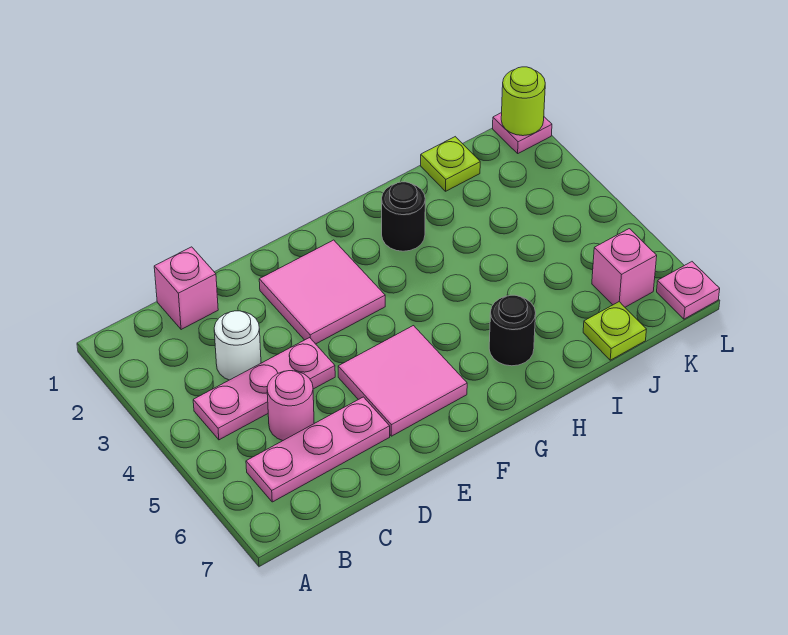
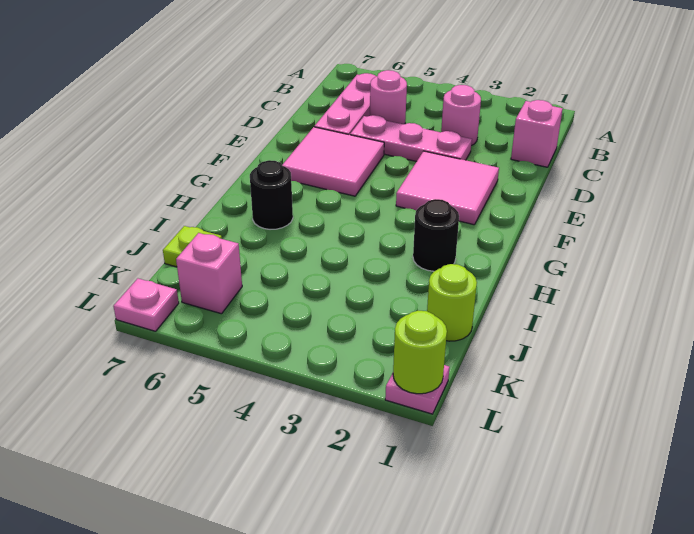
pink plate B4:D4 level 1 -> pink plate D3:D5 level 1
white round brick C3 level 1 -> pink round brick C3 level 1
lime plate J1 level 1 -> lime round brick J1 level 1

